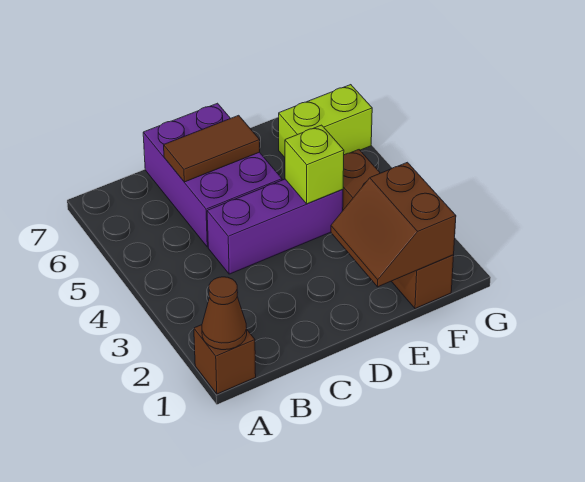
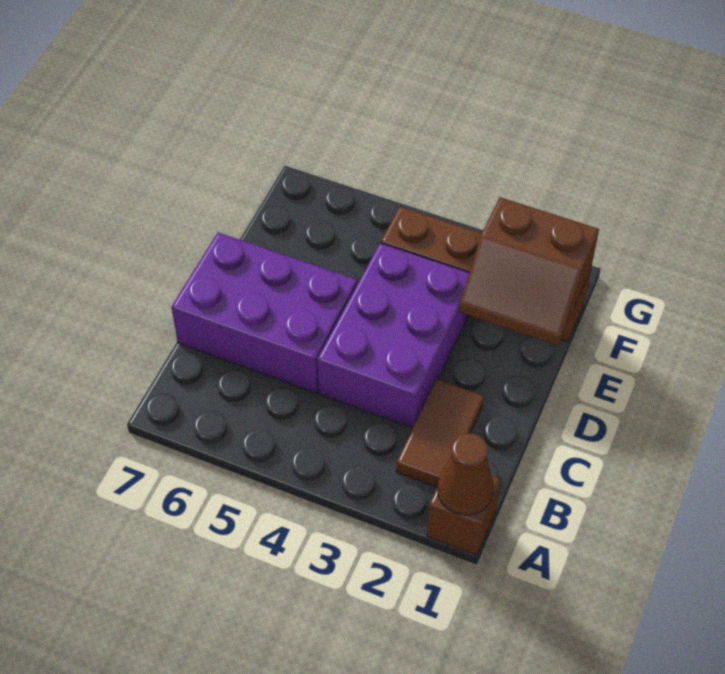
purple brick C4:E4 level 1 -> purple brick C3:E4 level 1
brown tile C6:D6 level 2 -> brown tile B2:C2 level 1
lime brick E4 level 2 -> none
lime brick F6:G6 level 1 -> none

